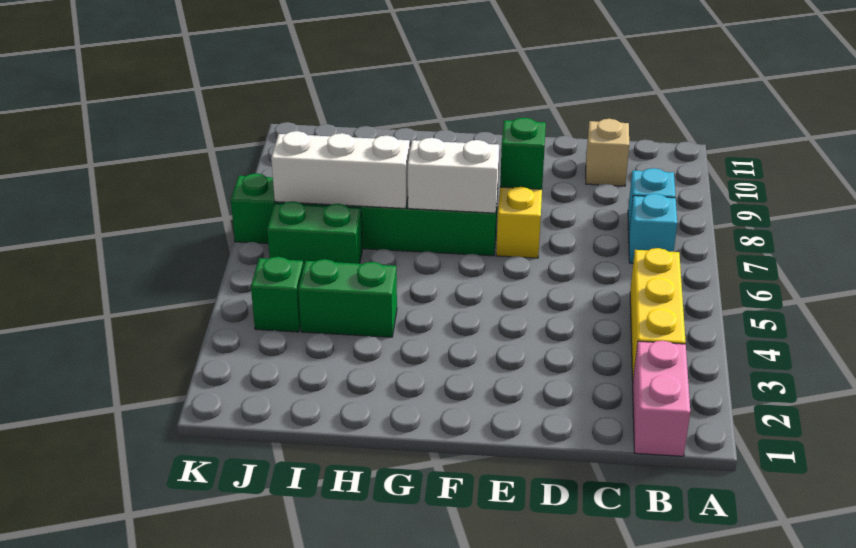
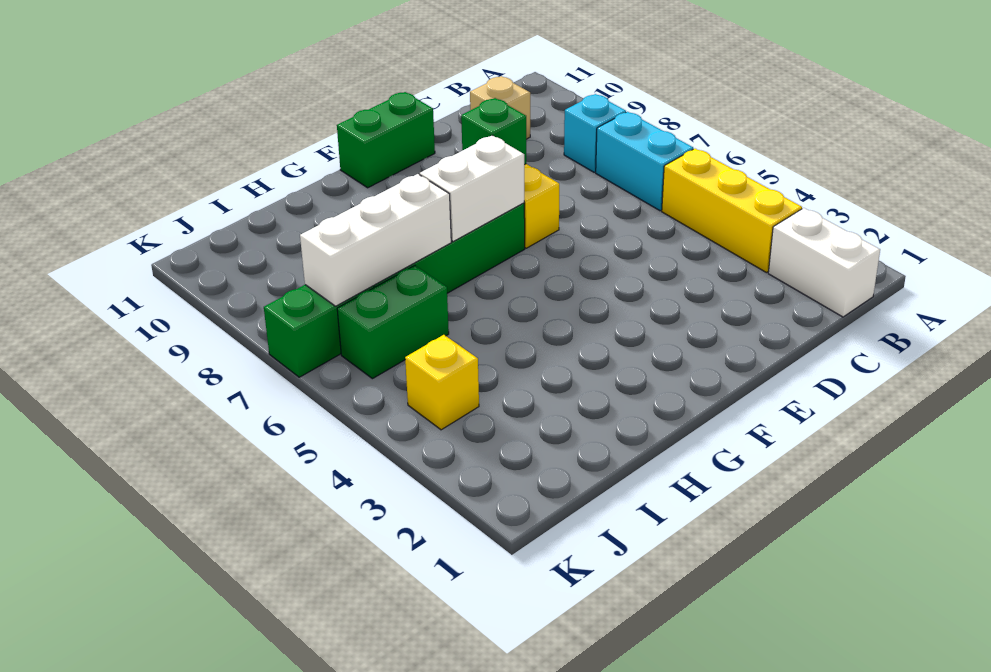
pink brick B1:B2 level 1 -> white brick B1:B2 level 1
cyan brick B7 level 1 -> cyan brick B6:B7 level 1
green brick H4:I4 level 1 -> green brick E11:F11 level 1
green brick J4 level 1 -> yellow brick J4 level 1

